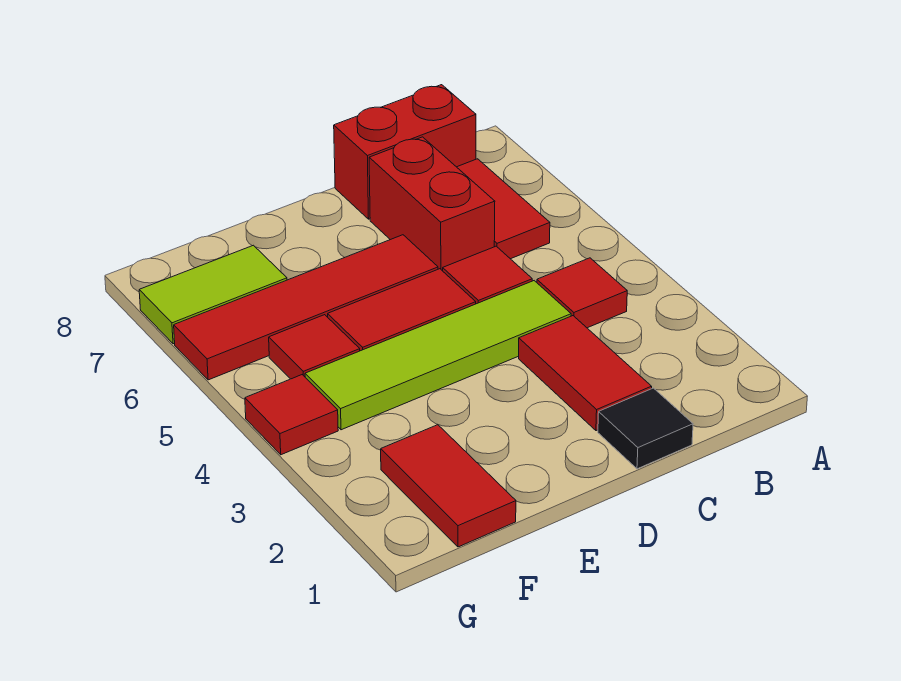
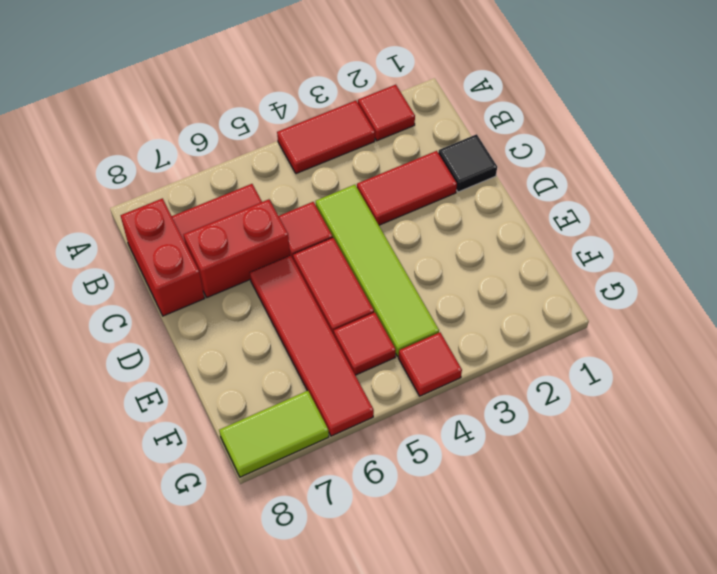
red tile B4 level 1 -> red tile A2 level 1
red tile F1:F2 level 1 -> red tile A3:A4 level 1
lime tile F7:G7 level 1 -> lime tile G7:G8 level 1

